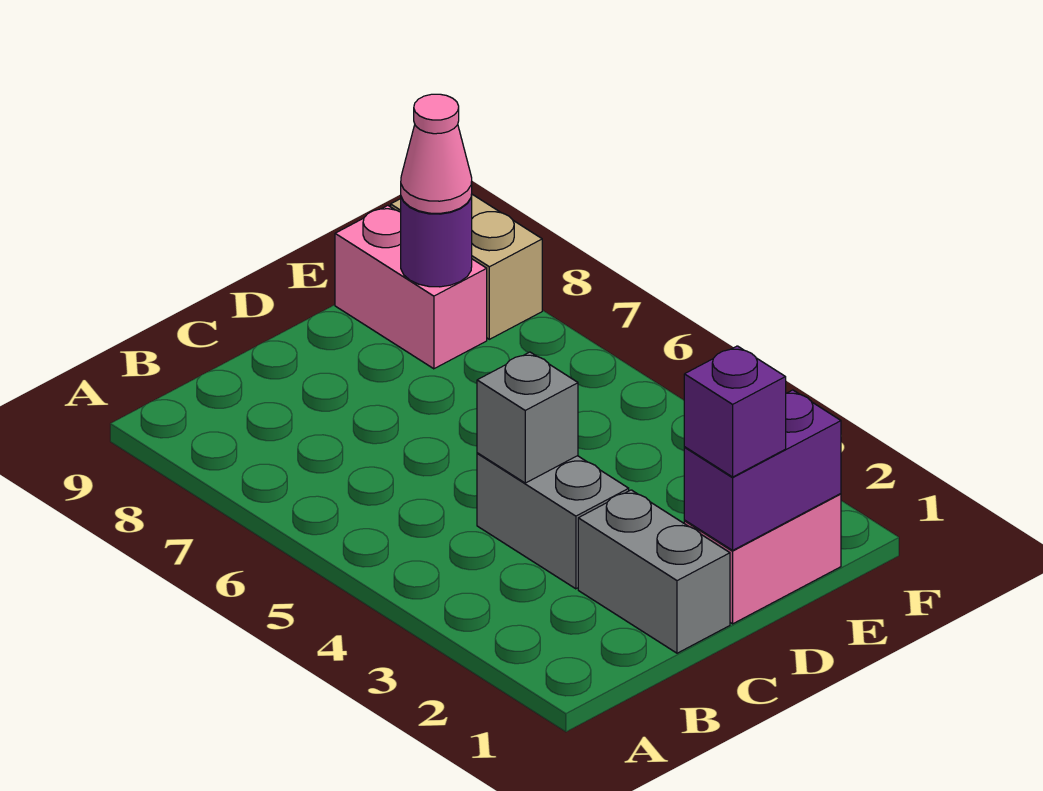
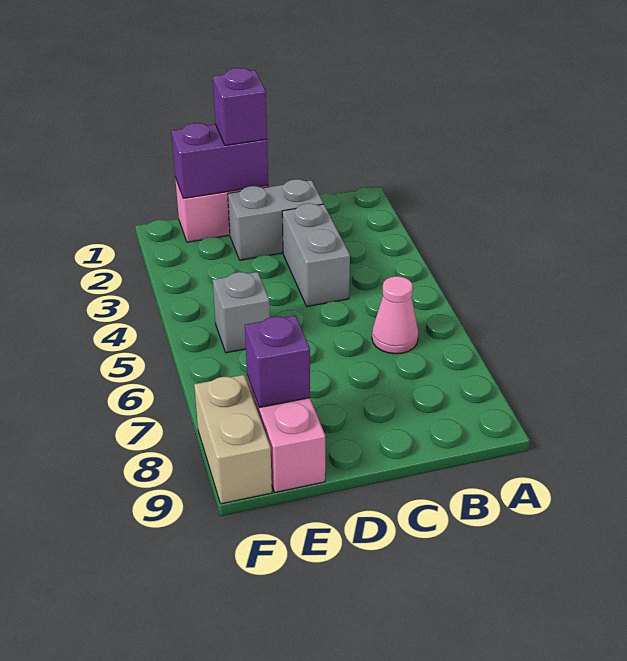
grey brick C1:C2 level 1 -> grey brick C2:D2 level 1
grey brick C4 level 2 -> grey brick E5 level 1
purple round brick E8 level 2 -> purple brick E8 level 2
pink cone E8 level 3 -> pink cone B6 level 1

